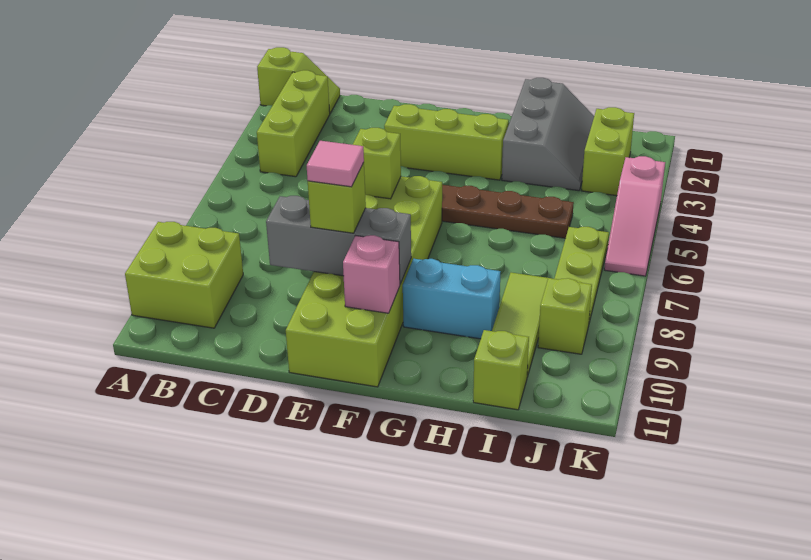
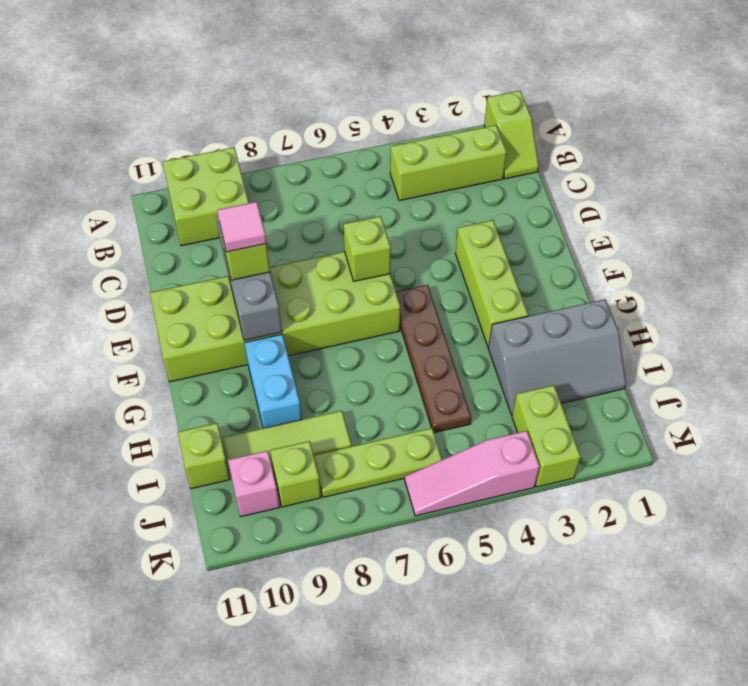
pink brick F10 level 2 -> pink brick J10 level 1
lime brick J2:J3 level 1 -> lime brick J3:K3 level 1

